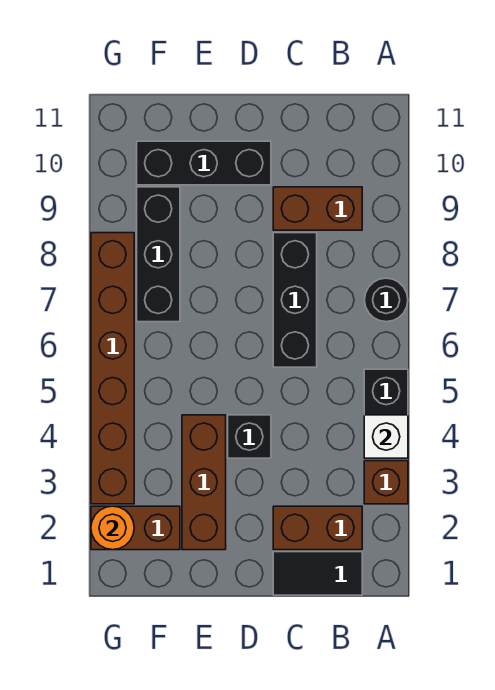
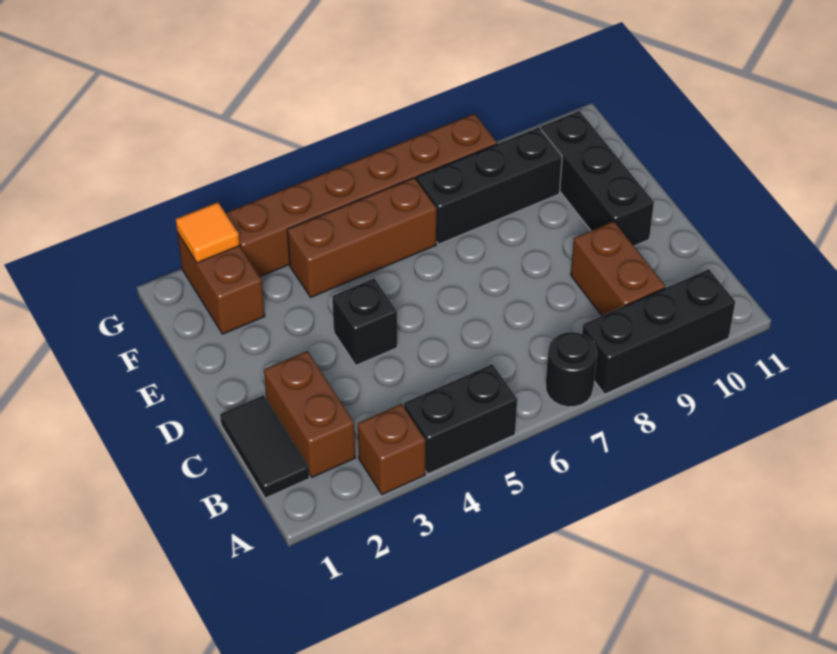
white brick A4 level 2 -> none
black brick C6:C8 level 1 -> black brick A8:A10 level 1
brown brick E2:E4 level 1 -> brown brick F4:F6 level 1
orange round brick G2 level 2 -> orange tile G2 level 2

